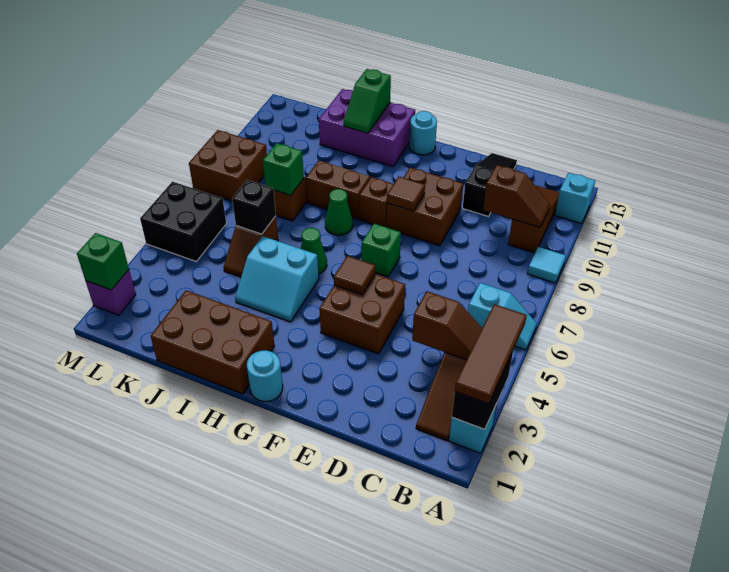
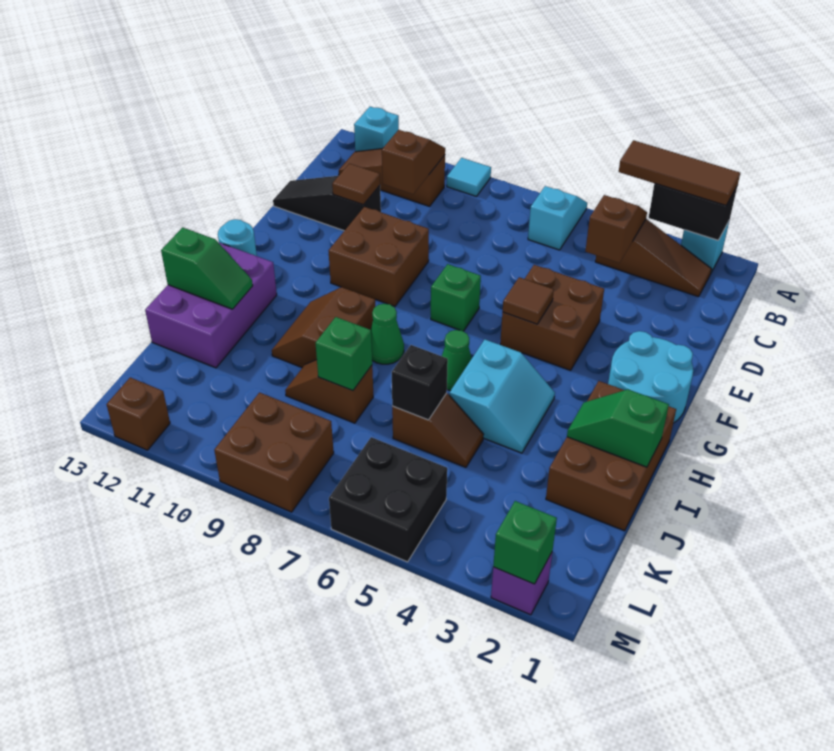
brown tile F9 level 2 -> brown tile D11 level 2
cyan round brick G1 level 1 -> cyan round brick F1:G2 level 1
brown brick G9 level 1 -> brown brick M12 level 1
none -> green slope I1:I2 level 2 top 1

